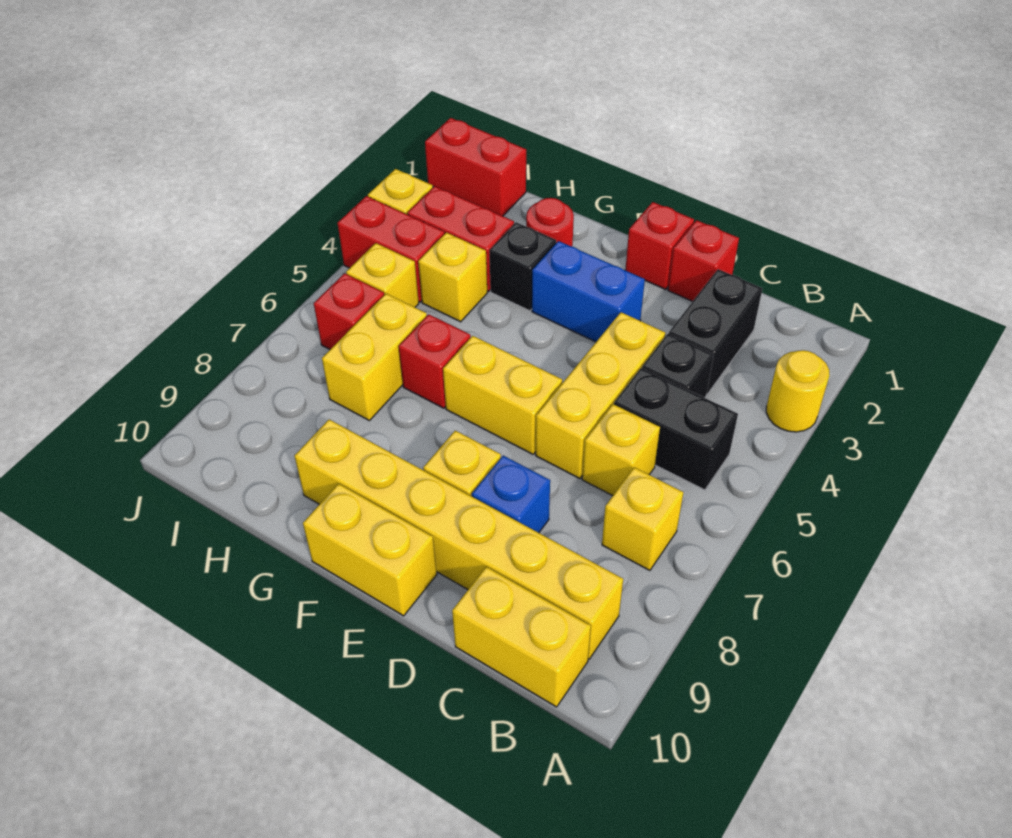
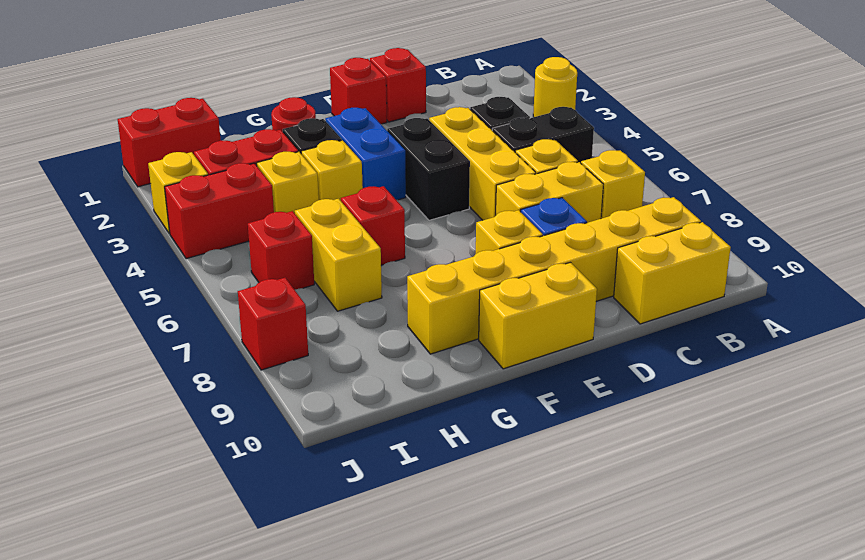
black brick C2:C3 level 1 -> black brick E4:E5 level 1
blue brick E3:F3 level 1 -> blue brick F3:F4 level 1
yellow brick E6:F6 level 1 -> yellow brick C7:D7 level 1
yellow brick I5 level 1 -> yellow brick G4 level 1
none -> red brick J8 level 1

